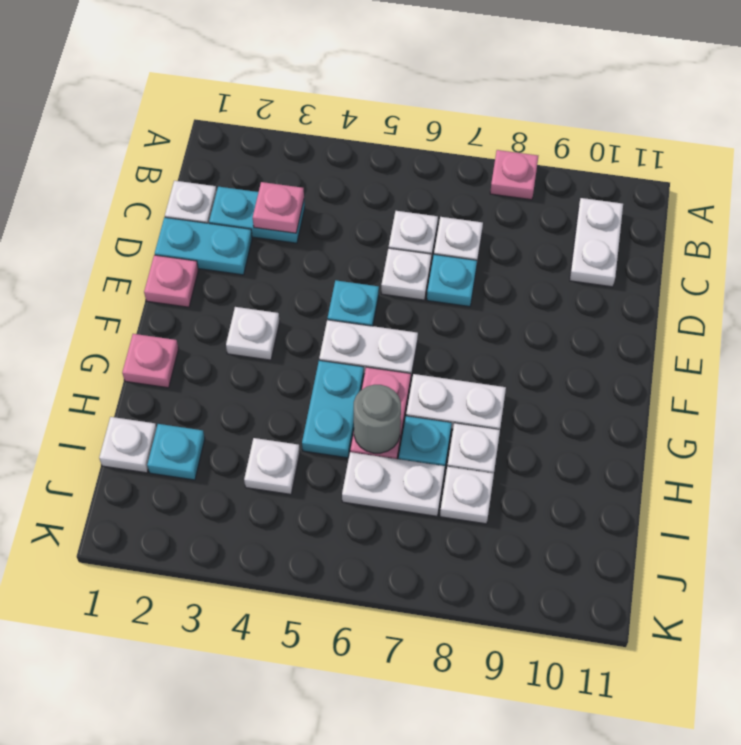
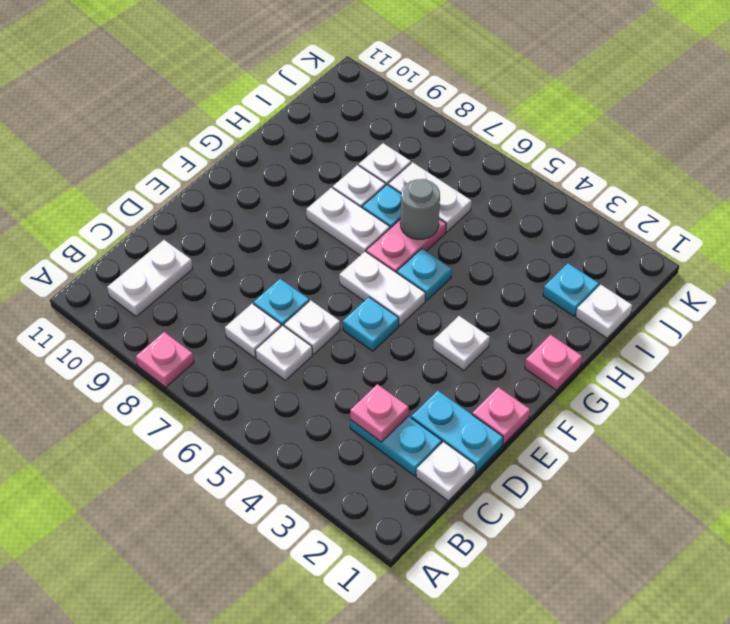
cyan plate G5:H5 level 1 -> cyan plate G5 level 1
white plate I4 level 1 -> none

